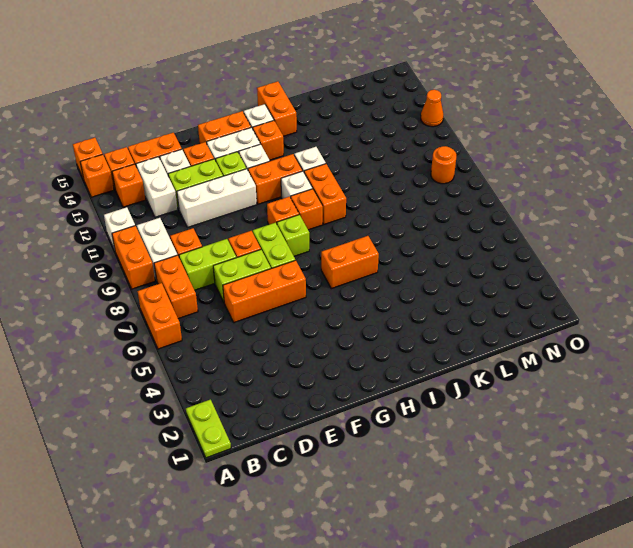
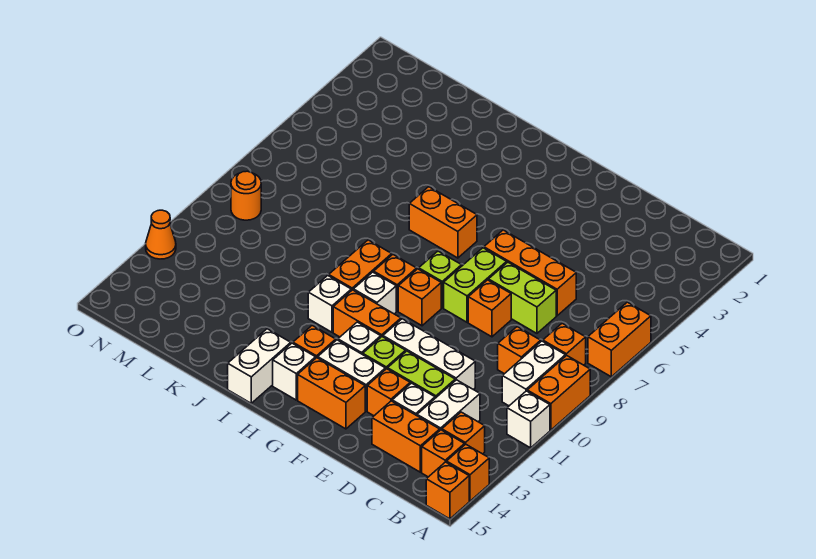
lime plate A1:A2 level 1 -> none
orange brick B7:B8 level 1 -> orange brick B8 level 1
lime brick C8:D8 level 1 -> none
orange brick I14:I15 level 1 -> white brick I14:I15 level 1

